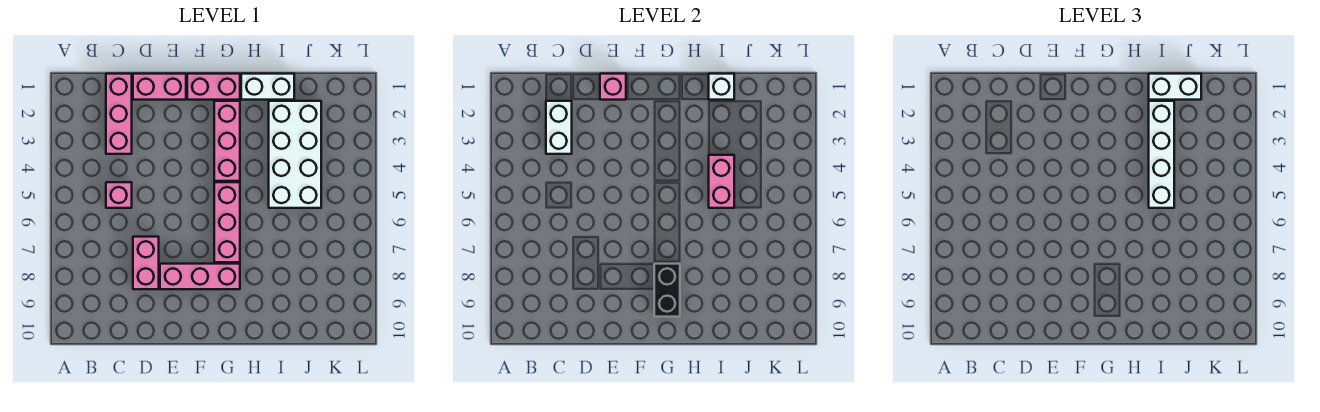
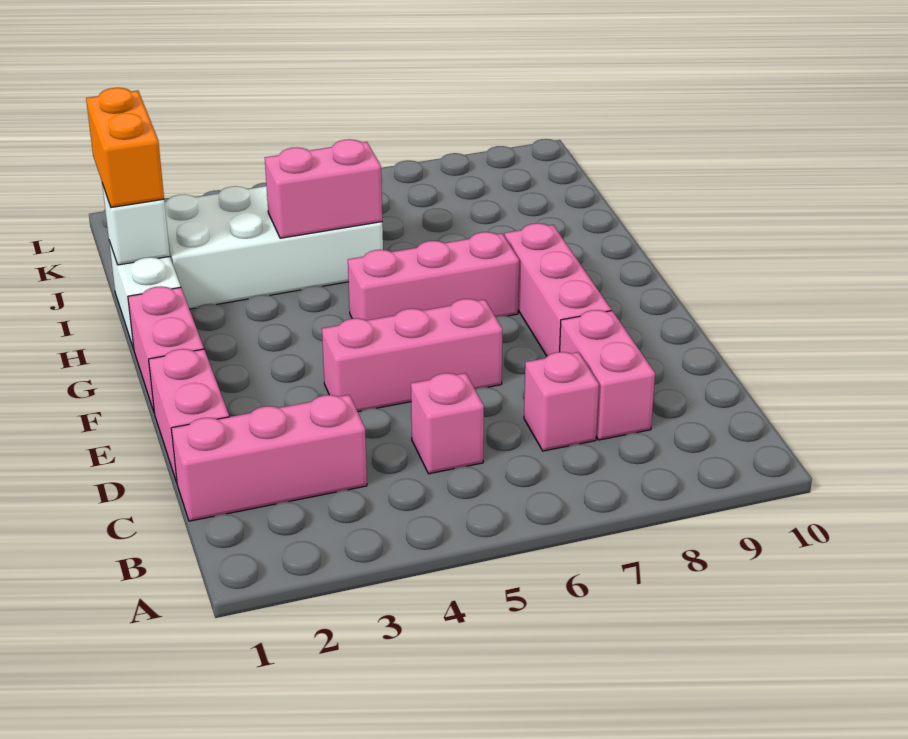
white brick C2:C3 level 2 -> none
pink brick D7:D8 level 1 -> pink brick C8:D8 level 1
pink brick E1 level 2 -> pink brick C7 level 1
pink brick G2:G4 level 1 -> pink brick E4:E6 level 1
black brick G8:G9 level 2 -> none
white brick I1:J1 level 3 -> orange brick I1:J1 level 3
white brick I2:I5 level 3 -> none

